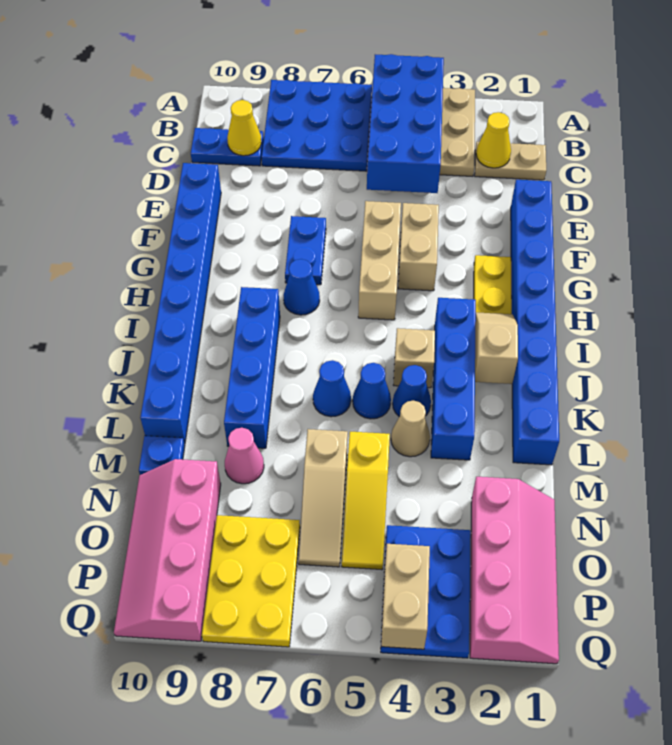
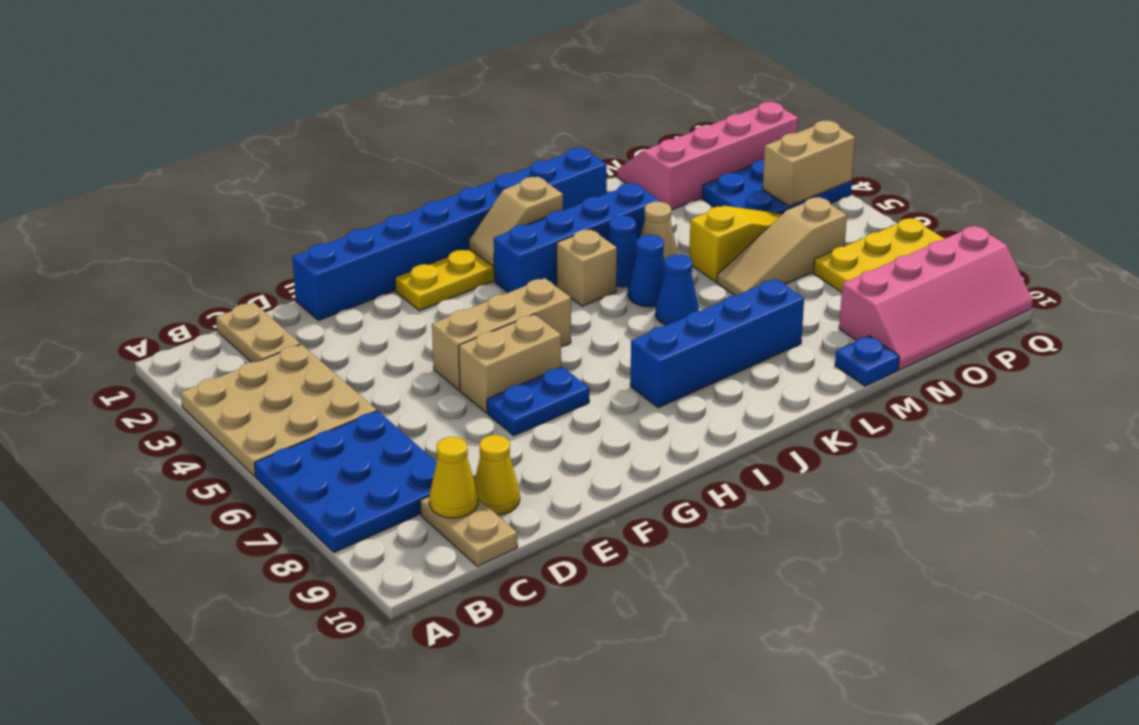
blue brick A4:D5 level 2 -> none
yellow cone C2 level 2 -> yellow cone D9 level 1
blue plate C9:C10 level 1 -> tan plate C9:C10 level 1
blue brick E10:L10 level 1 -> none
tan brick F4:G4 level 1 -> tan brick F6:G6 level 1
blue cone H7 level 1 -> none
tan slope M6:O6 level 1 top M -> tan slope M6:O6 level 1 top O
pink cone M8 level 1 -> none

